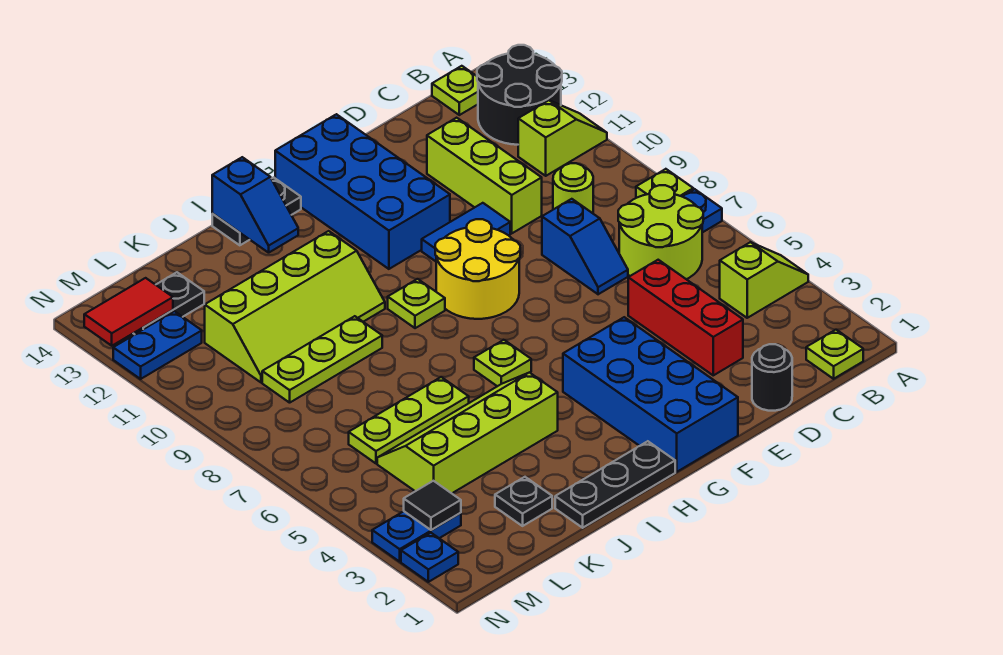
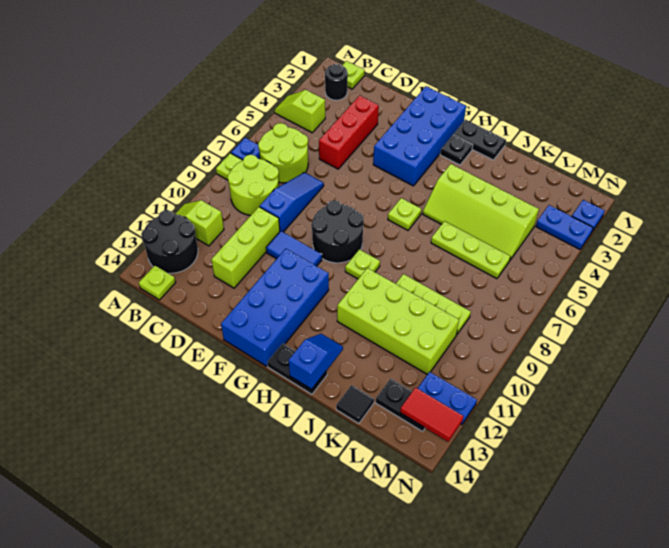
lime round brick C9 level 1 -> lime round brick B8:C9 level 1
black round brick D1 level 1 -> black round brick B2 level 1
blue slope D7:D8 level 1 top 8 -> blue slope D7:D9 level 1 top 9
yellow round brick F8:G9 level 1 -> black round brick F8:G9 level 1
black plate H1:J1 level 1 -> black plate H1:I1 level 1
lime slope I10:L11 level 1 top 11 -> lime brick I10:L11 level 1
black plate K2 level 1 -> black plate H2 level 1
black tile M3 level 2 -> black tile K14 level 1

